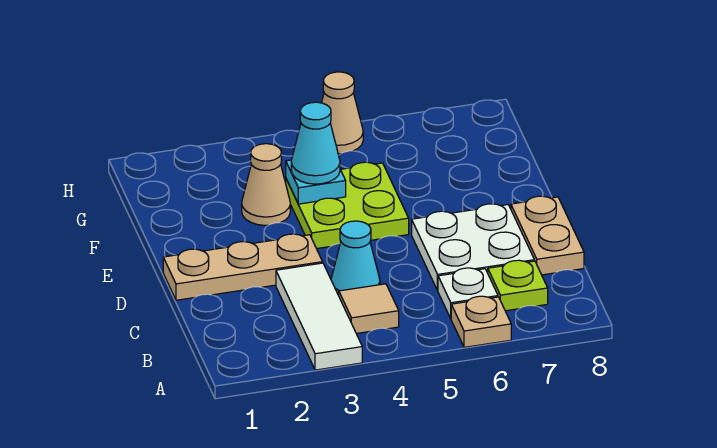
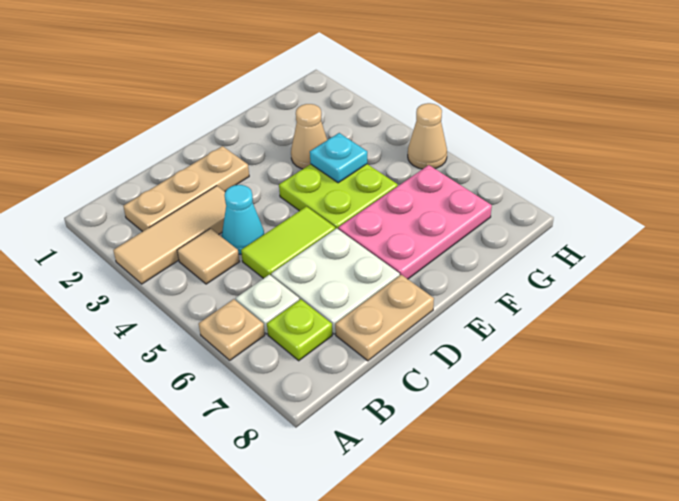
white tile A3:C3 level 1 -> tan tile A3:C3 level 1
none -> lime tile C5:D5 level 1
tan plate D1:D3 level 1 -> tan plate B2:D2 level 1
none -> pink plate E6:G7 level 1
cyan cone F4 level 3 -> none

